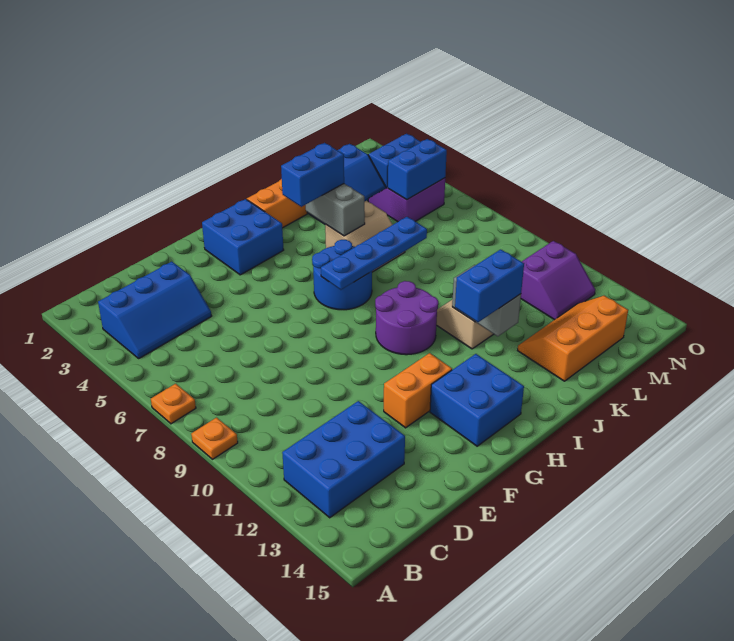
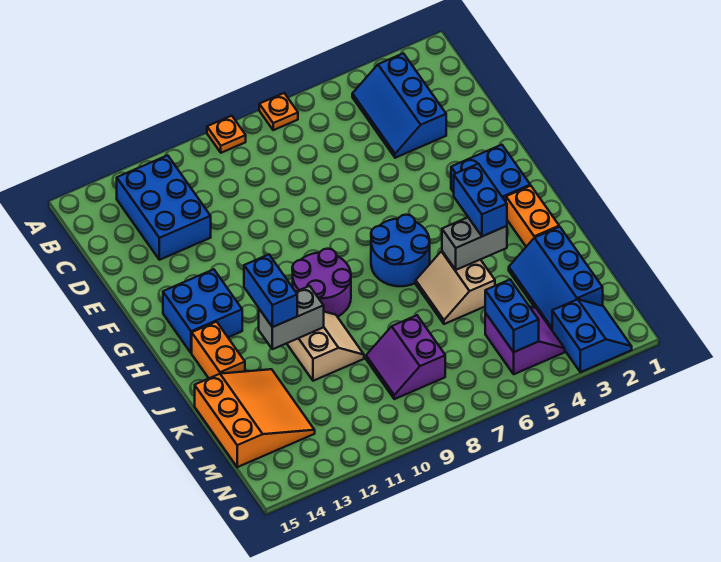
orange brick F12:G12 level 1 -> orange brick I14:J14 level 1
blue plate H7:K7 level 2 -> none
orange slope K13:M14 level 1 top 14 -> orange slope K13:M15 level 1 top 15
purple slope M11:N12 level 1 top 11 -> purple slope L8:M9 level 1 top 8

